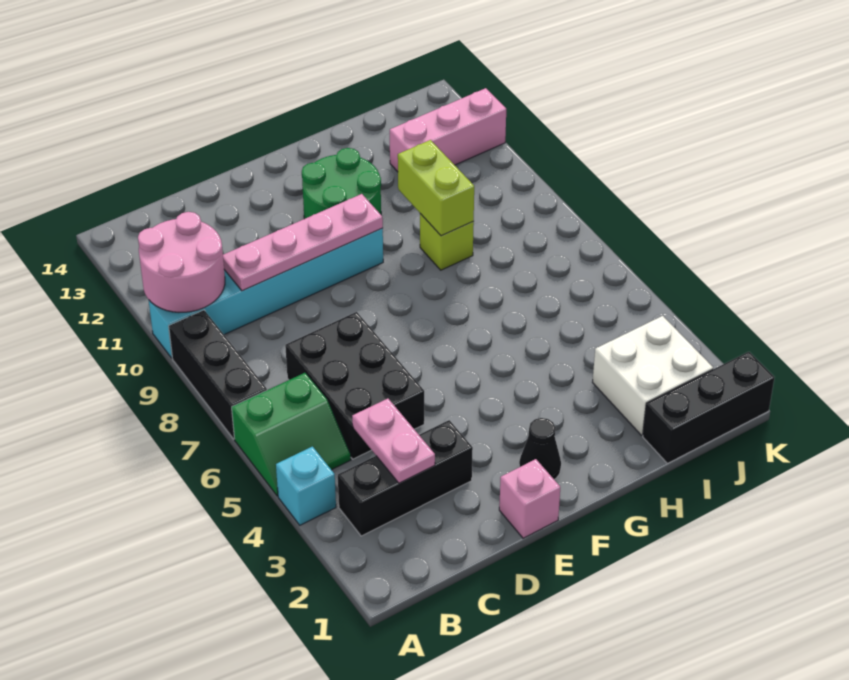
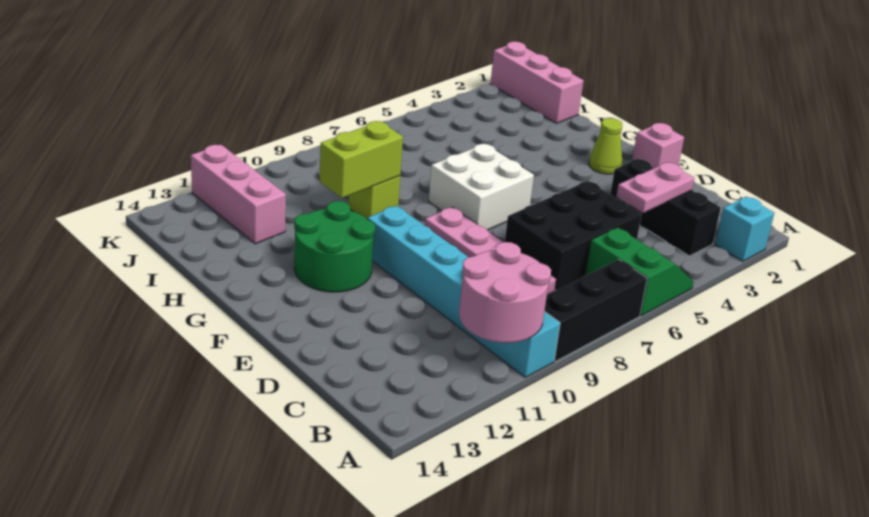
cyan brick A4 level 1 -> cyan brick A2 level 1
pink plate C10:F10 level 2 -> pink plate C8:F8 level 1
black cone F2 level 1 -> lime cone F2 level 1
black brick I1:K1 level 1 -> pink brick I1:K1 level 1
white brick I2:J3 level 1 -> white brick F6:G7 level 1

